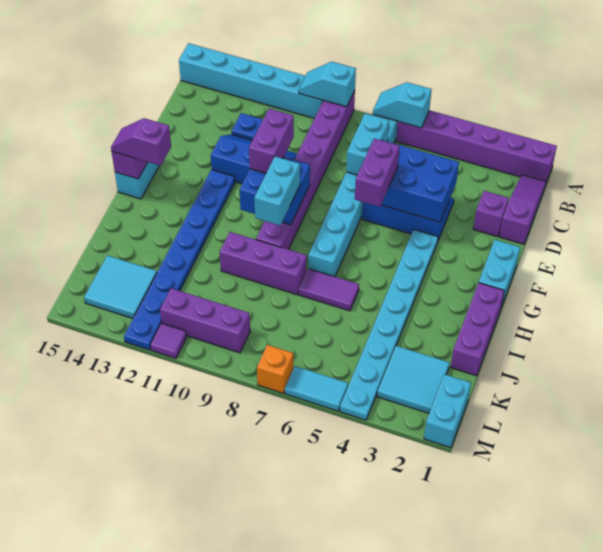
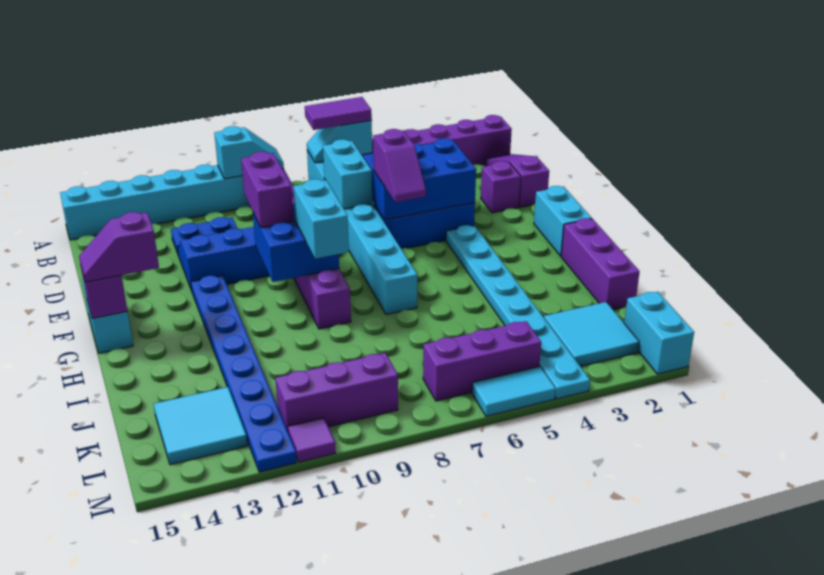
cyan slope A9:A10 level 2 top 9 -> cyan slope A9:A10 level 2 top 10
purple brick E6:F6 level 3 -> purple slope E6:F6 level 3 top E
purple tile I6:I7 level 1 -> purple tile A6:A7 level 3
purple brick I8:I10 level 1 -> purple brick L5:L7 level 1
orange brick M7 level 1 -> none

